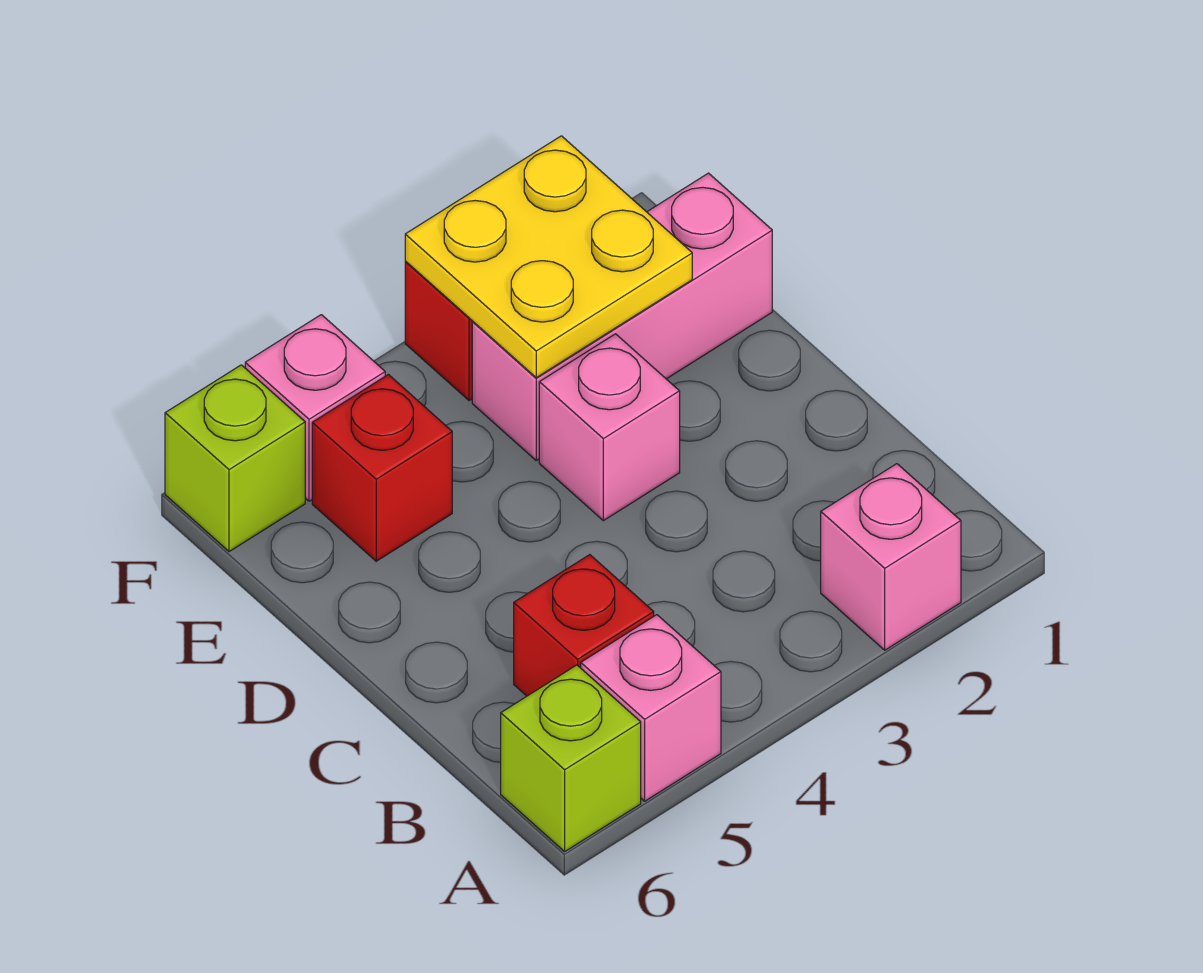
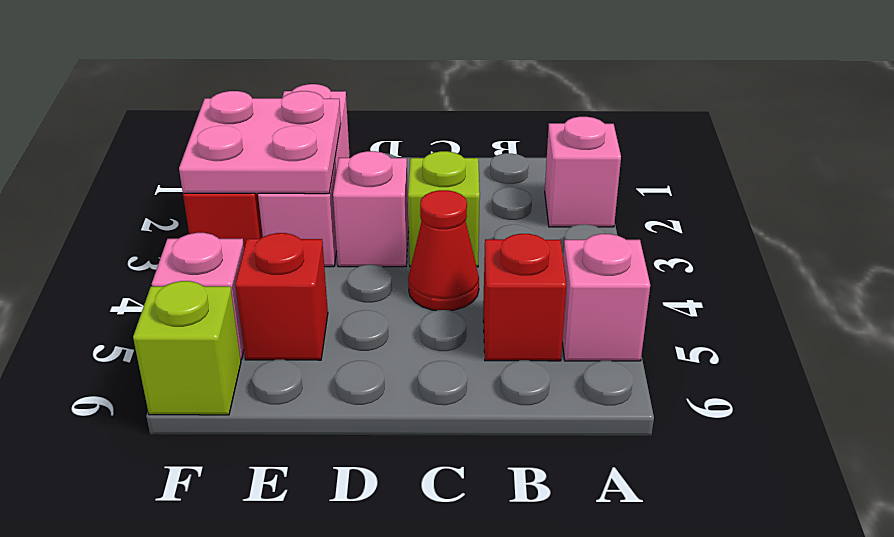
lime brick A6 level 1 -> lime brick C3 level 1
none -> red cone C4 level 1
yellow plate E2:F3 level 2 -> pink plate E2:F3 level 2

